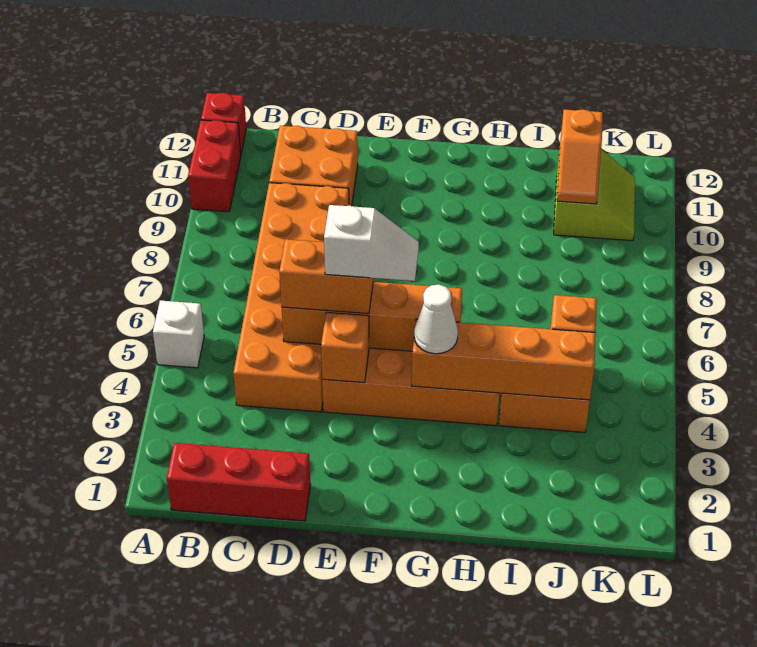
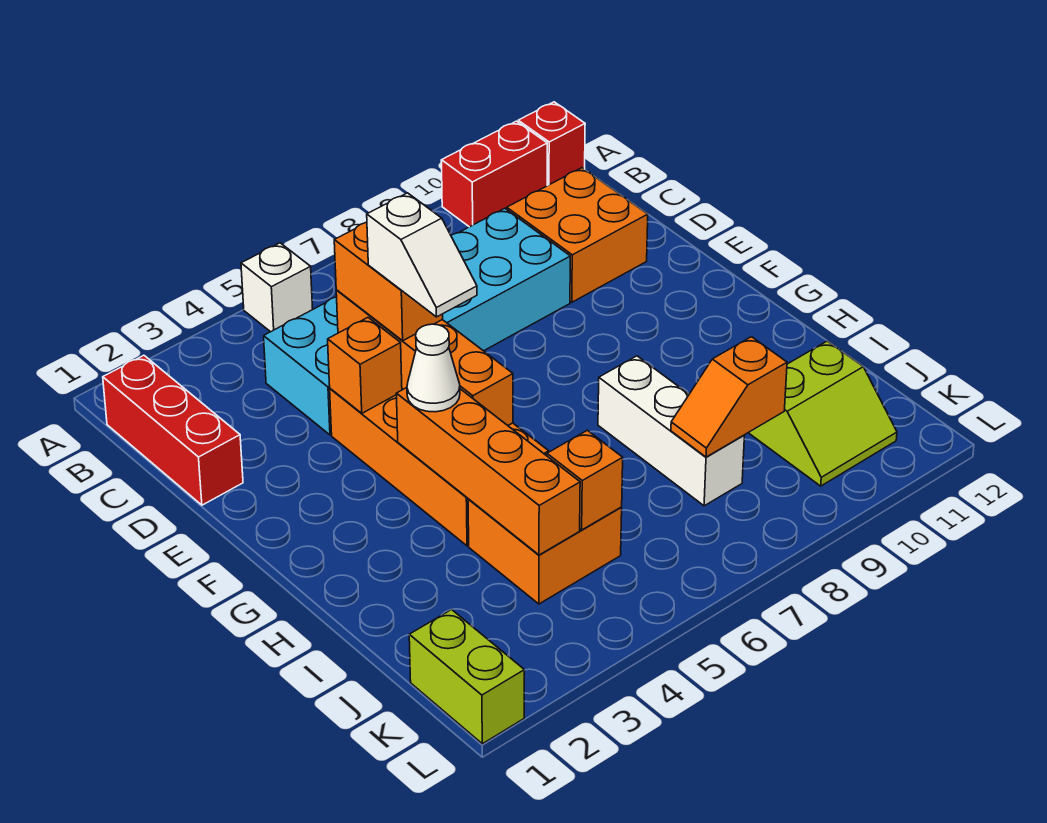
orange brick C4:D9 level 1 -> cyan brick C4:D9 level 1
none -> white brick H8:J8 level 1
orange slope J10:J11 level 2 top 11 -> orange slope J8:J9 level 2 top 9
none -> lime brick K1:L1 level 1

